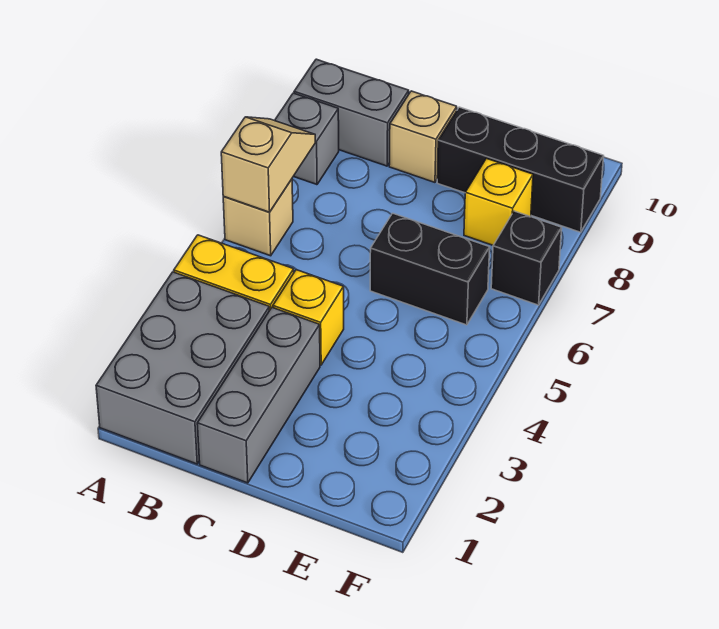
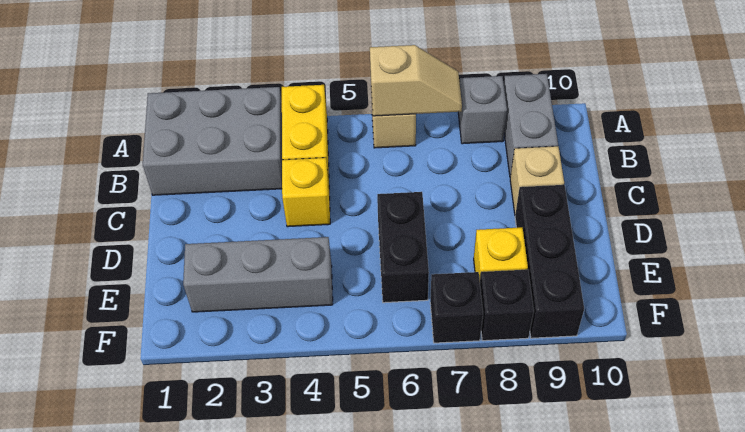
grey brick C1:C3 level 1 -> grey brick E2:E4 level 1
none -> black brick F8 level 1

